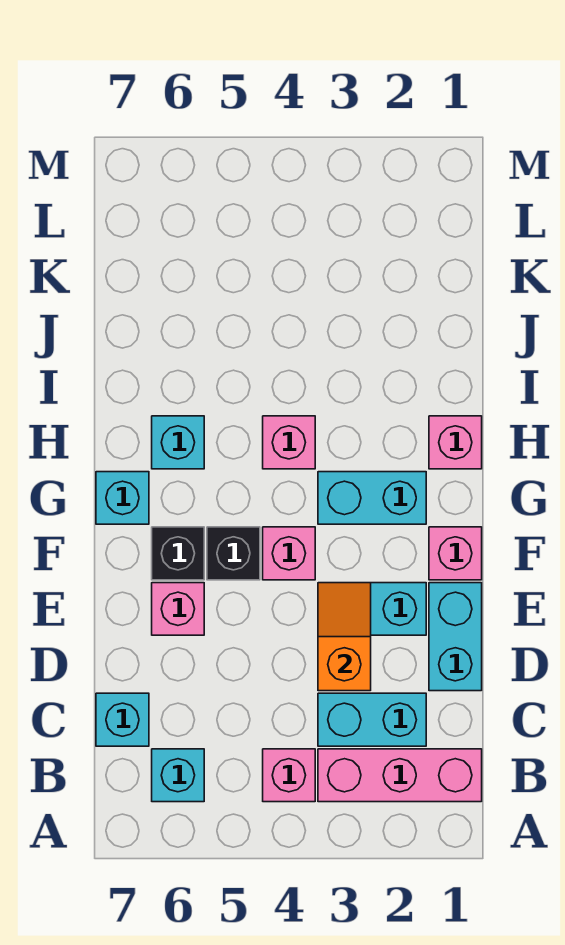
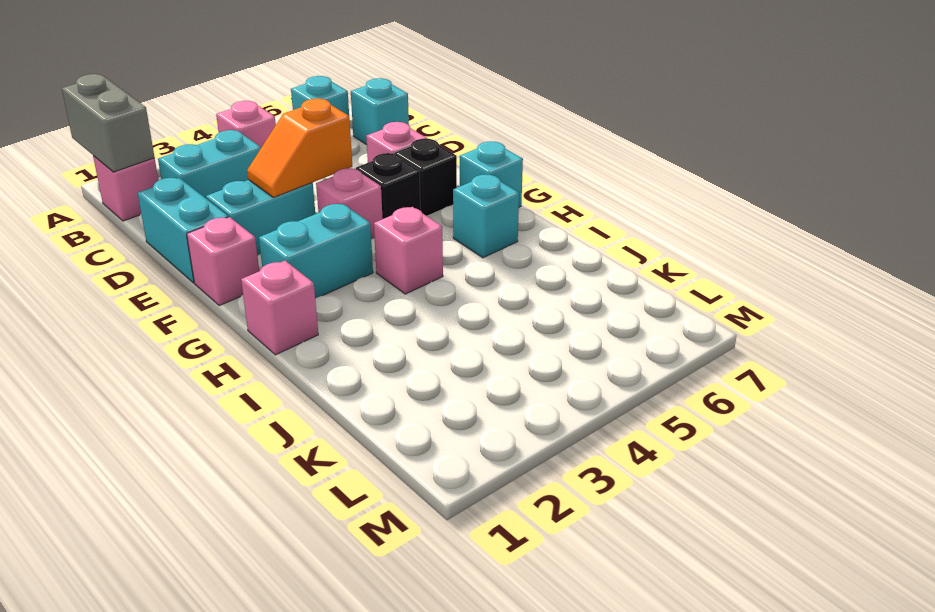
none -> grey brick A1:B1 level 2
pink brick B1:B3 level 1 -> pink brick B1 level 1
orange slope D3:E3 level 2 top D -> orange slope E3:E4 level 2 top 4

